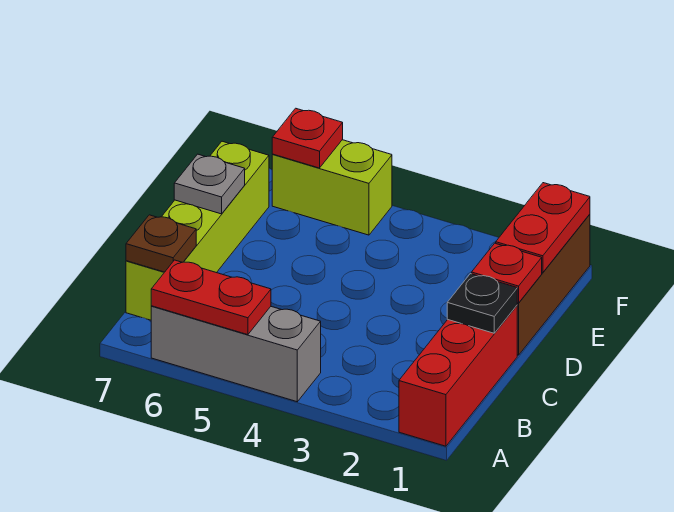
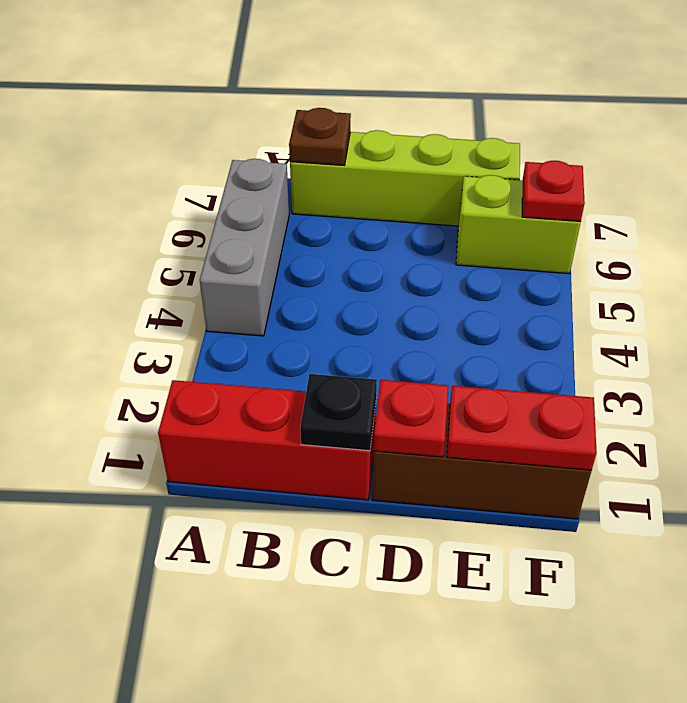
red plate A5:A6 level 2 -> none
grey plate D7 level 2 -> none
lime brick F5:F6 level 1 -> lime brick E6:F6 level 1

